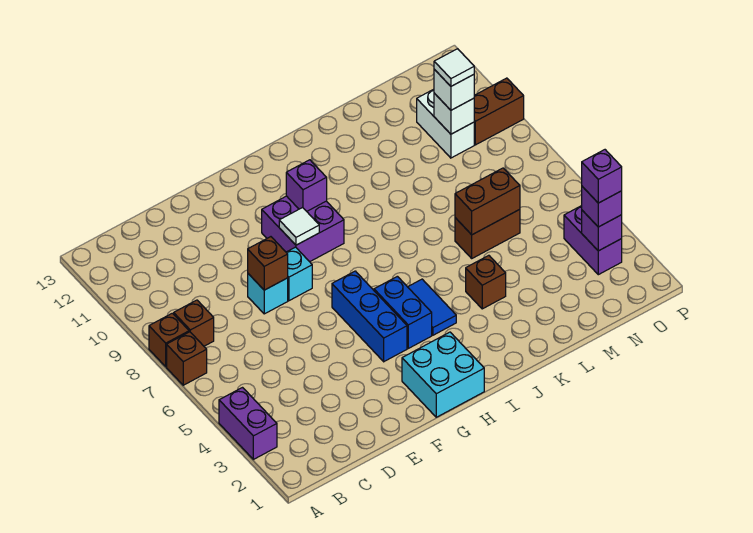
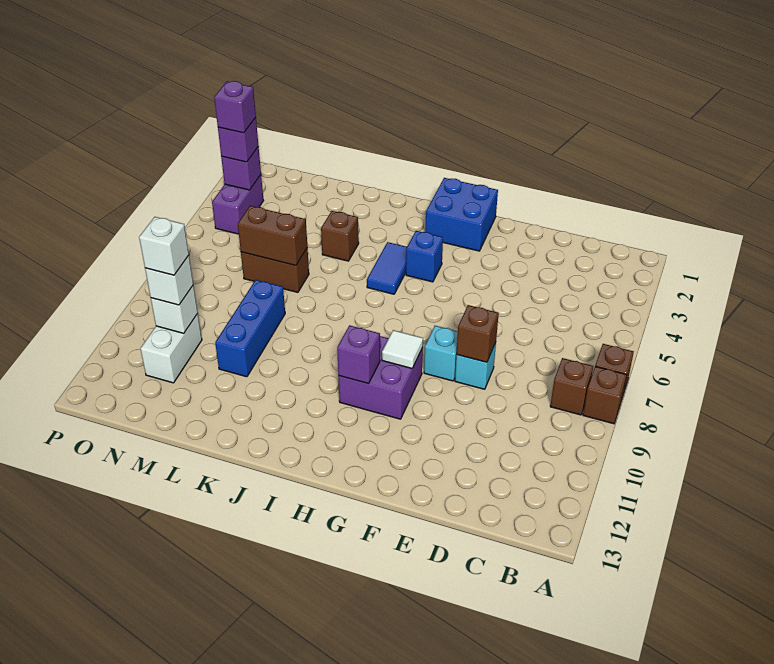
purple brick A3:A4 level 1 -> none
cyan brick G1:H2 level 1 -> blue brick G1:H2 level 1
blue brick G4:G6 level 1 -> blue brick L8:L10 level 1
blue brick H4:H5 level 1 -> blue brick H4 level 1
white tile N10 level 4 -> white brick N10 level 4
brown brick O10:P10 level 1 -> none

